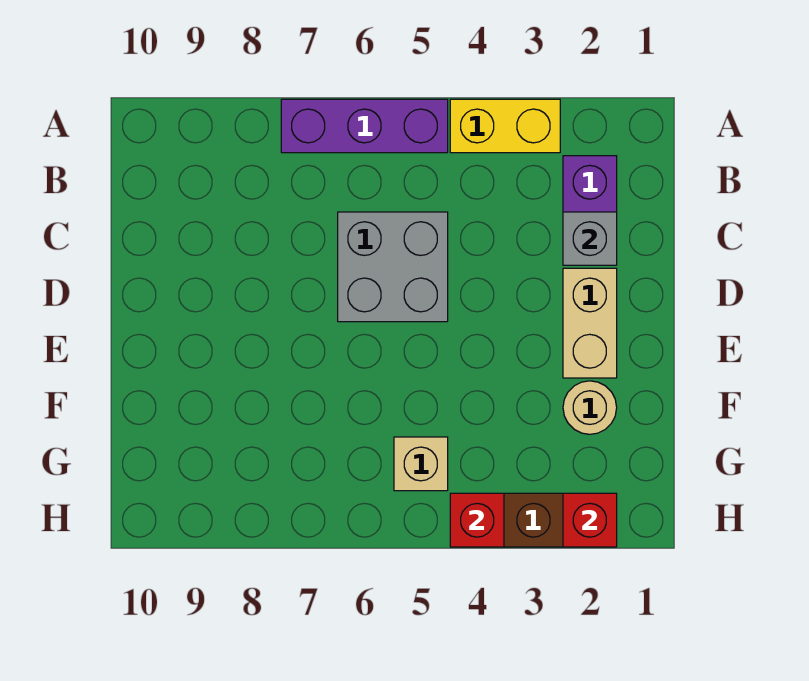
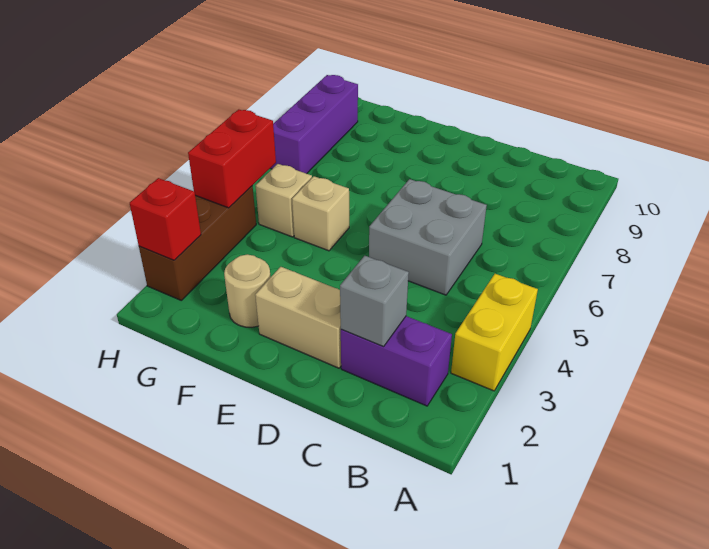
purple brick A5:A7 level 1 -> purple brick H7:H9 level 1
none -> tan brick F5 level 1
red brick H4 level 2 -> red brick H4:H5 level 2

